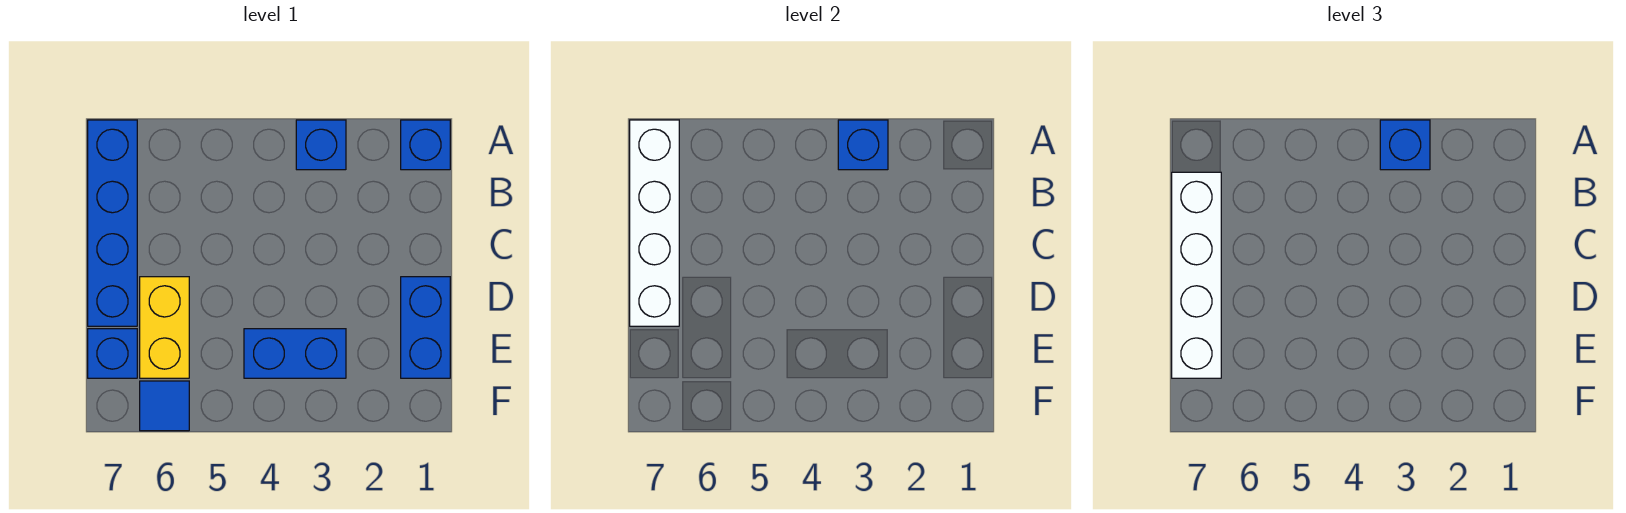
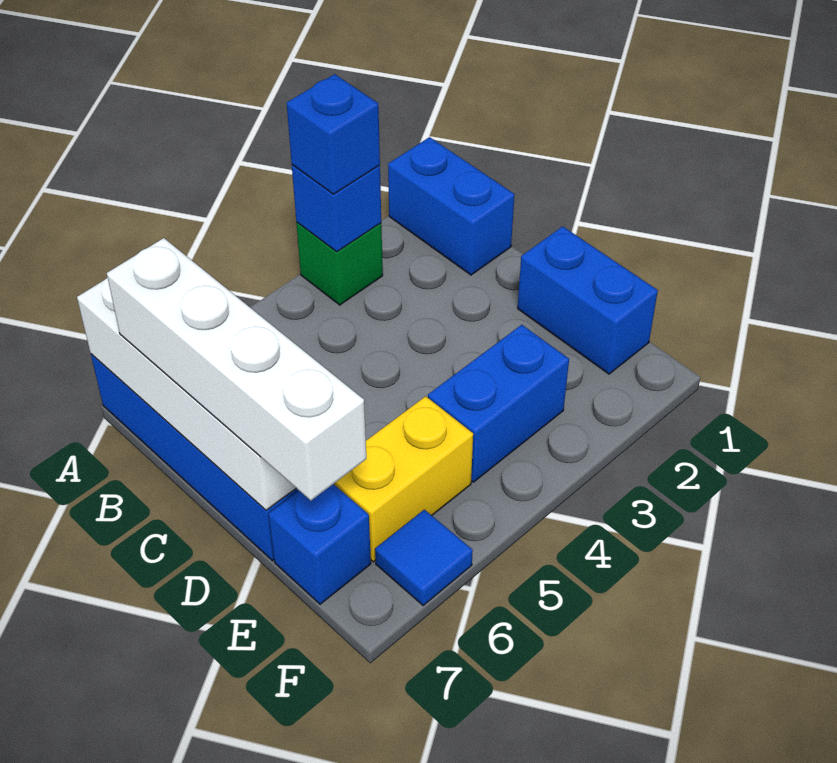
blue brick A1 level 1 -> blue brick A1:B1 level 1
blue brick A3 level 1 -> green brick A3 level 1
yellow brick D6:E6 level 1 -> yellow brick E5:E6 level 1

